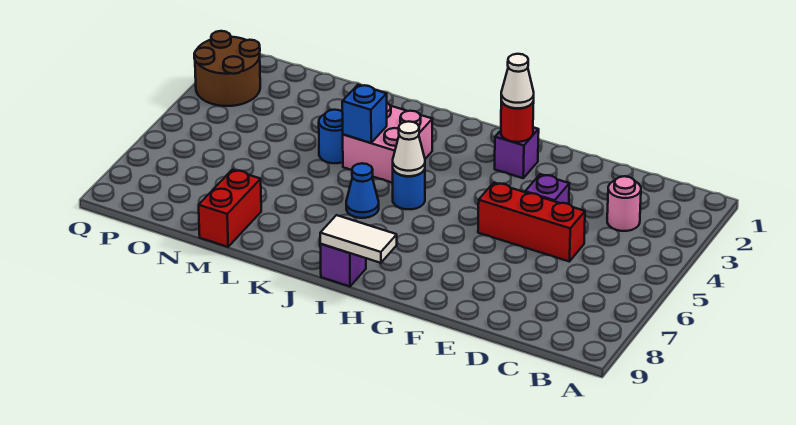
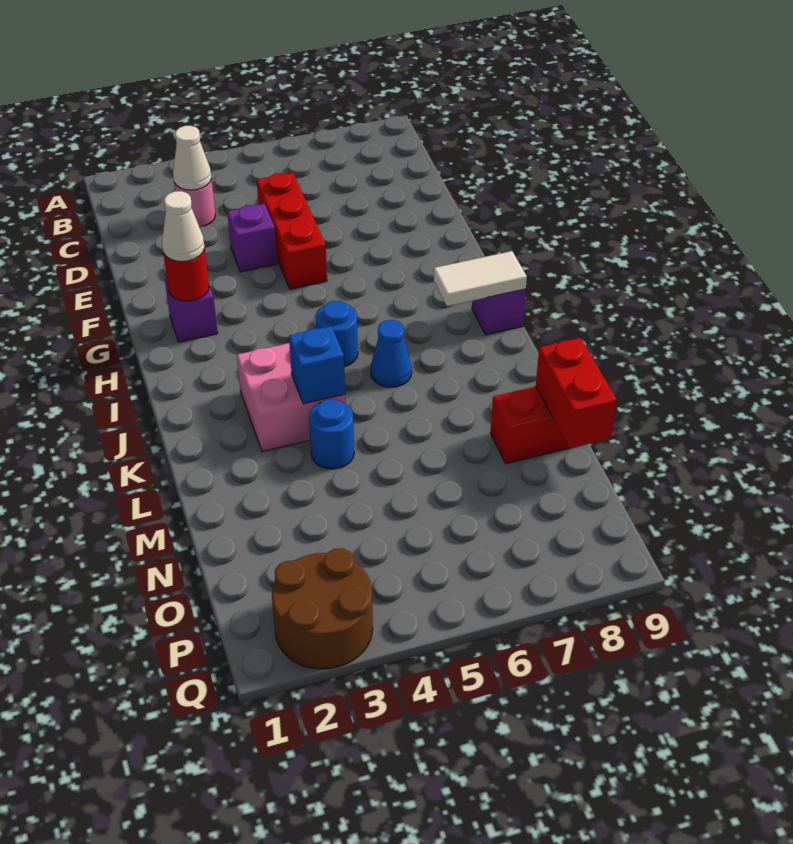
white tile H9:I9 level 2 -> white tile I8:I9 level 2
white cone I5 level 2 -> white cone C3 level 2
none -> red brick M9:N9 level 2

